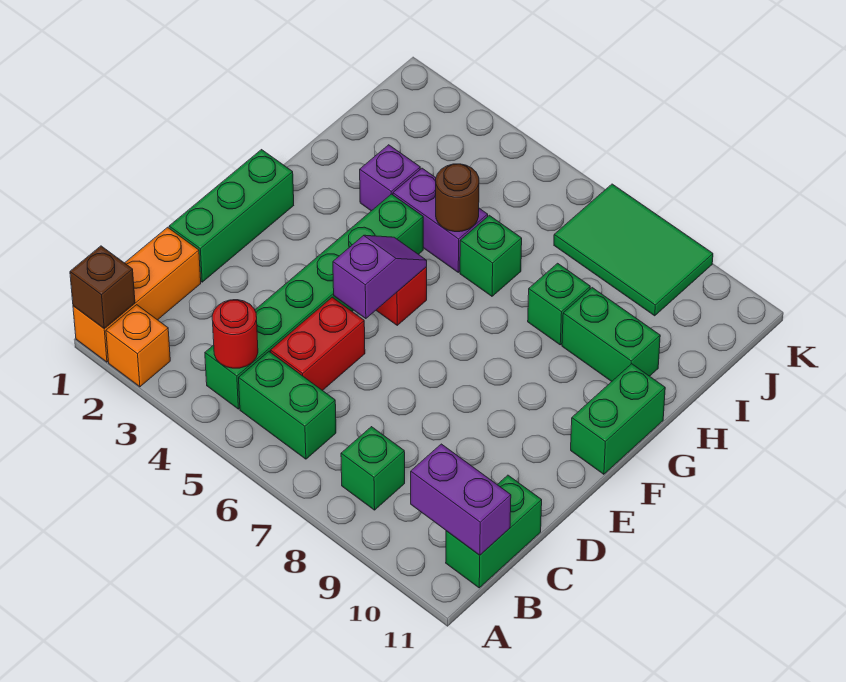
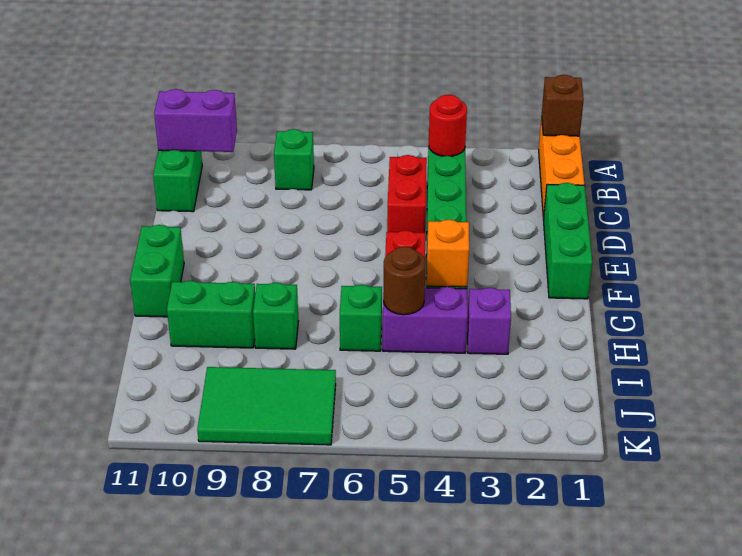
orange brick A2 level 1 -> orange brick G4 level 2
green brick B5:B6 level 1 -> none
purple slope E5:F5 level 2 top E -> none

